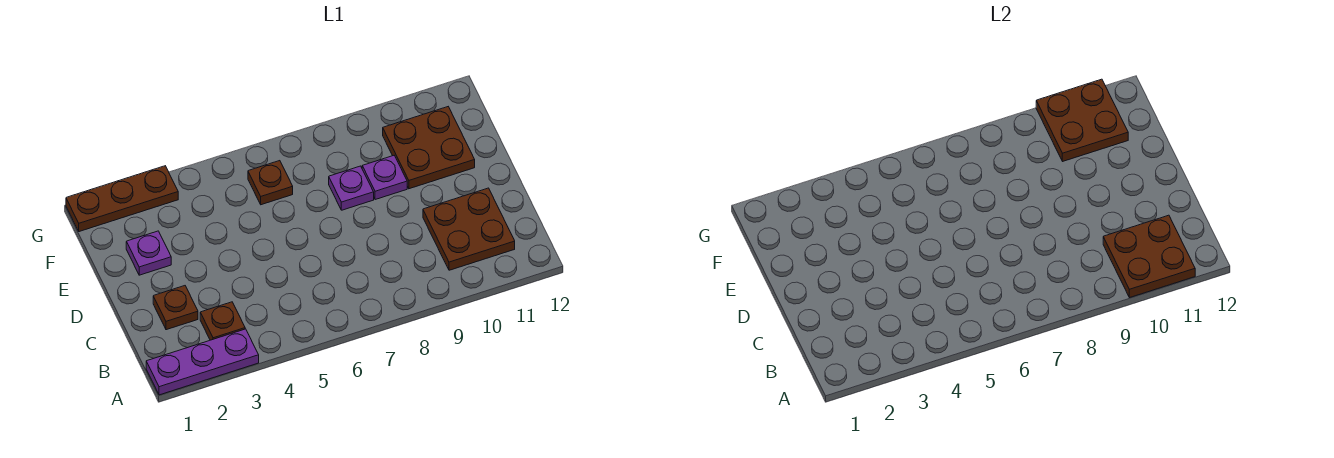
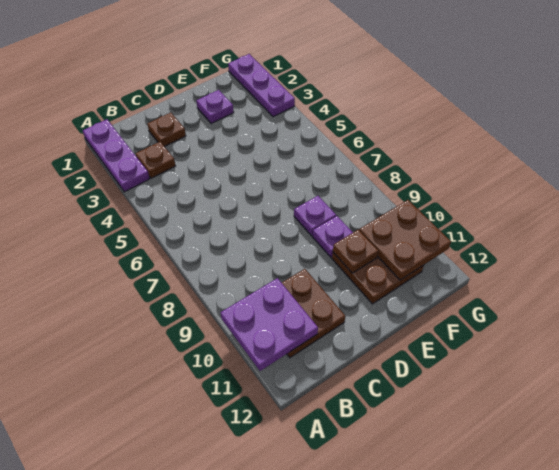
brown plate A10:B11 level 2 -> purple plate A10:B11 level 2
brown plate F6 level 1 -> brown plate E10 level 2
brown plate G1:G3 level 1 -> purple plate G1:G3 level 1

